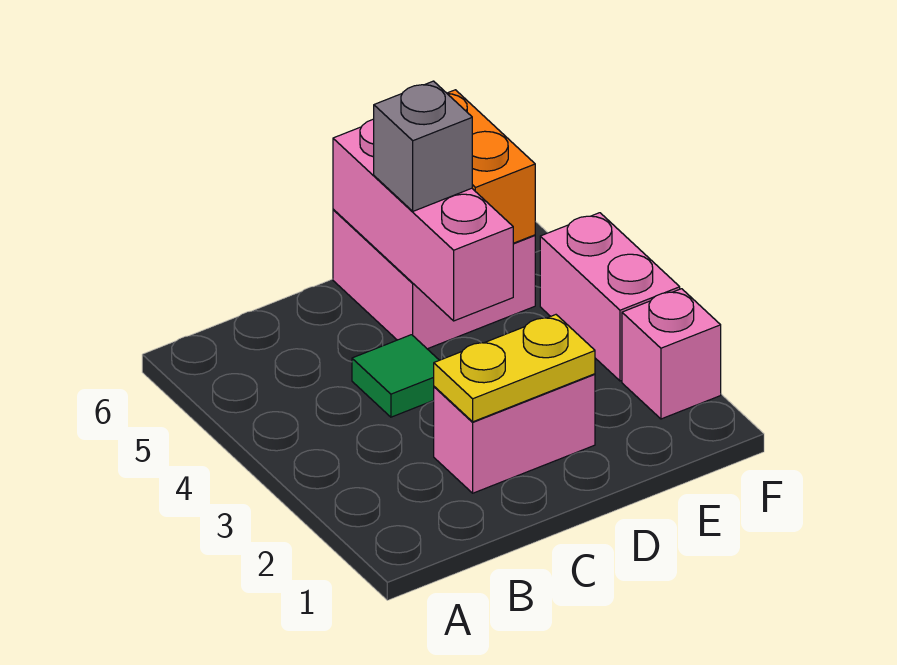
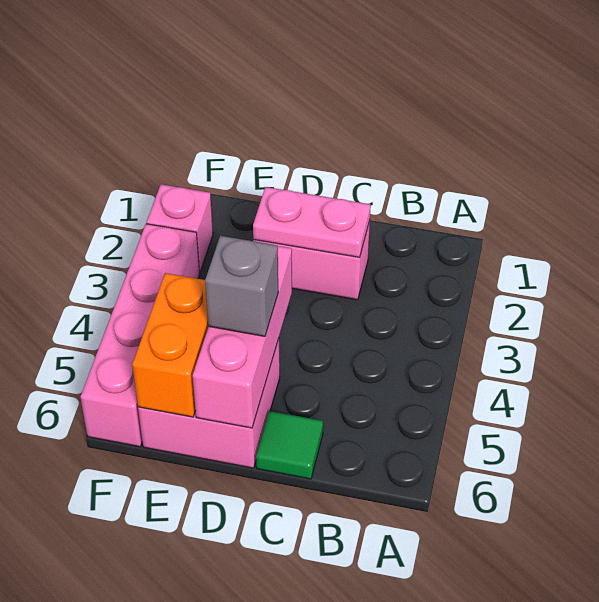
yellow plate C2:D2 level 2 -> pink plate C2:D2 level 2
green tile C4 level 1 -> green tile C6 level 1
pink brick F3:F4 level 1 -> pink brick F3:F6 level 1

